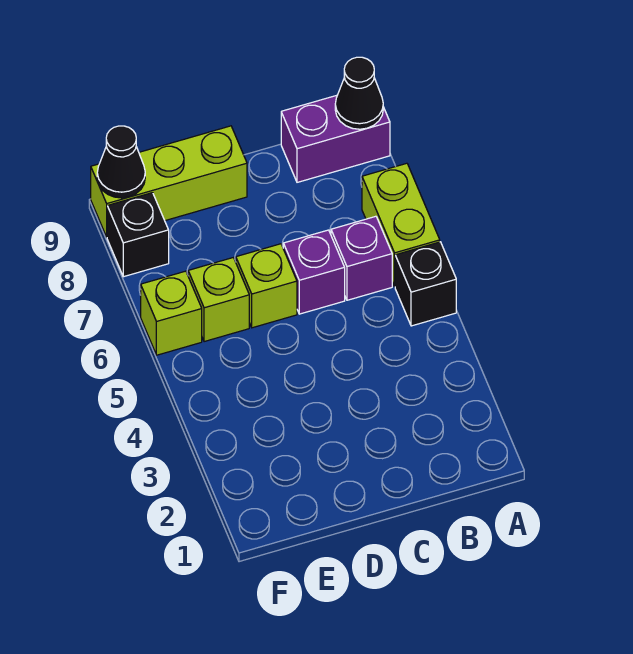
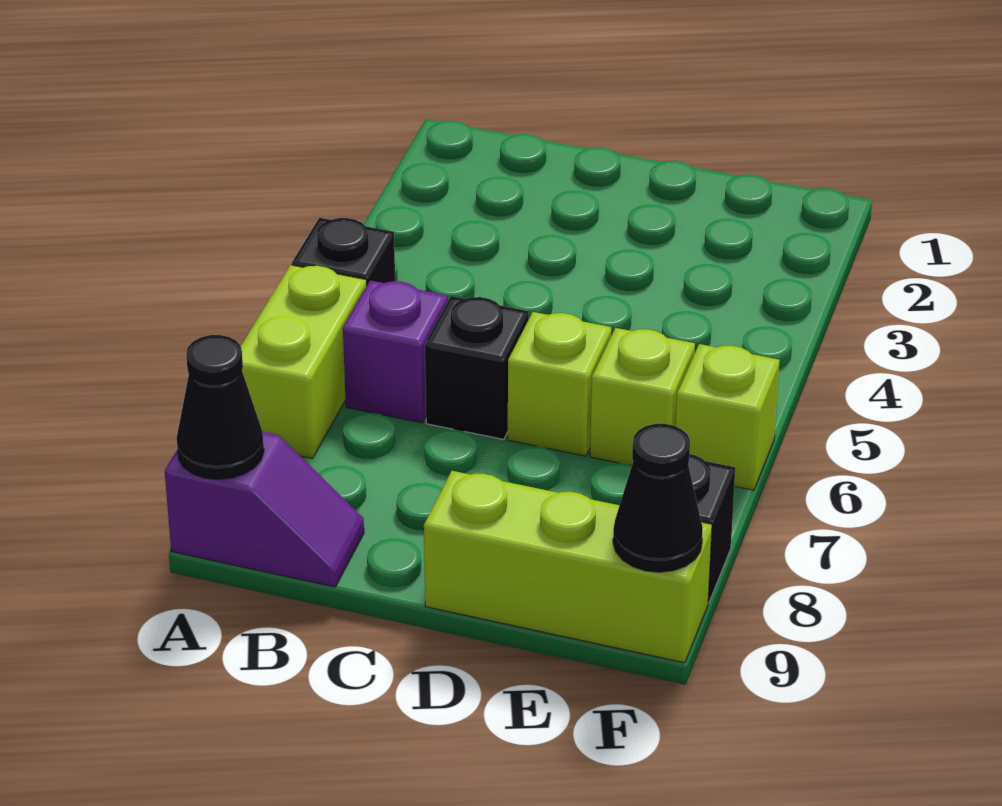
purple brick A9:B9 level 1 -> purple slope A9:B9 level 1 top A
purple brick C6 level 1 -> black brick C6 level 1

